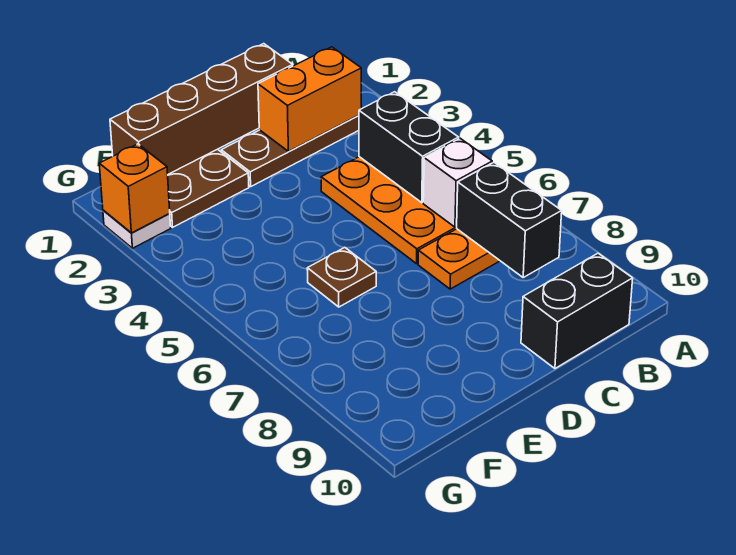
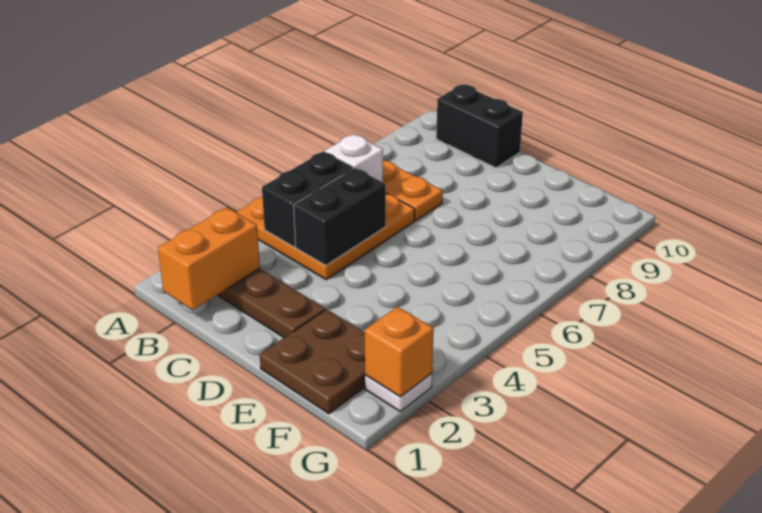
orange brick B2:C2 level 2 -> orange brick B1:B2 level 2
black brick B7:B8 level 2 -> black brick C4:C5 level 2
brown brick C1:F1 level 2 -> none
brown plate E6 level 1 -> none

